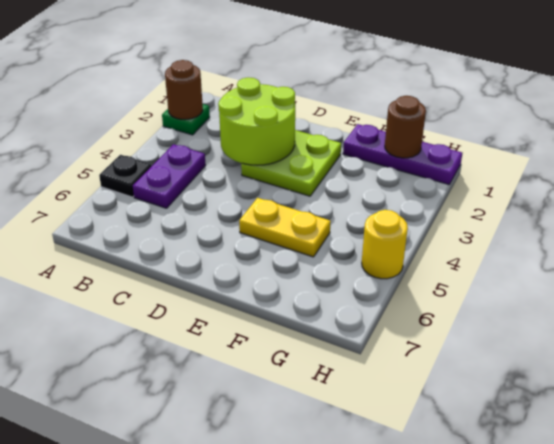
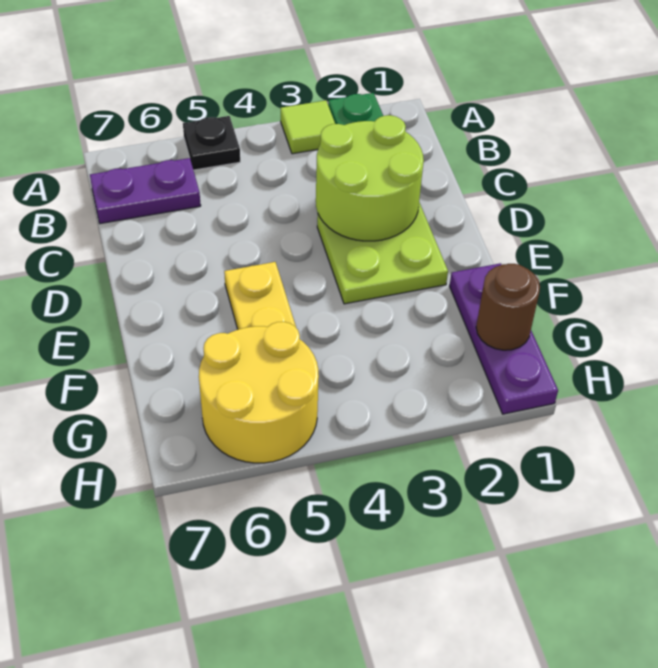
brown round brick A2 level 2 -> none
none -> lime tile A3 level 1
purple plate B4:B5 level 1 -> purple plate B6:B7 level 1
yellow round brick H5 level 1 -> yellow round brick G5:H6 level 1

